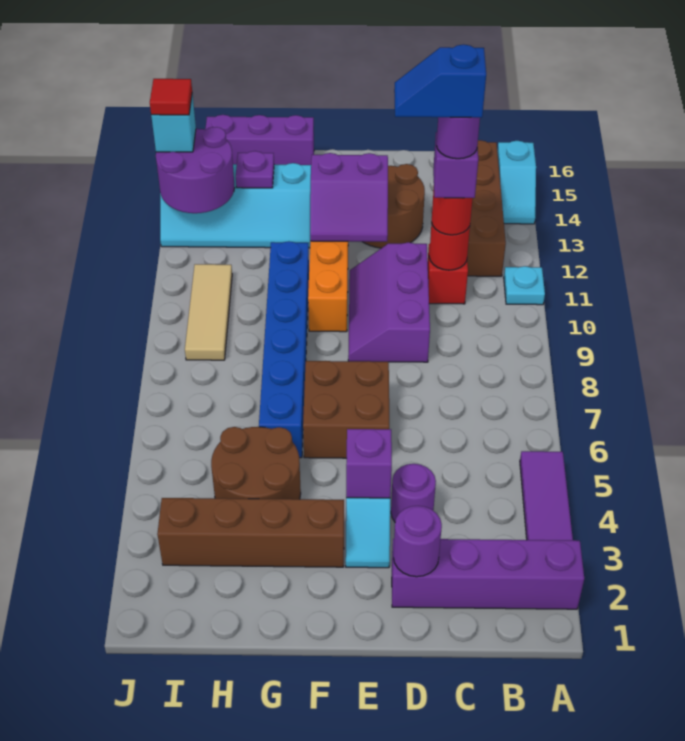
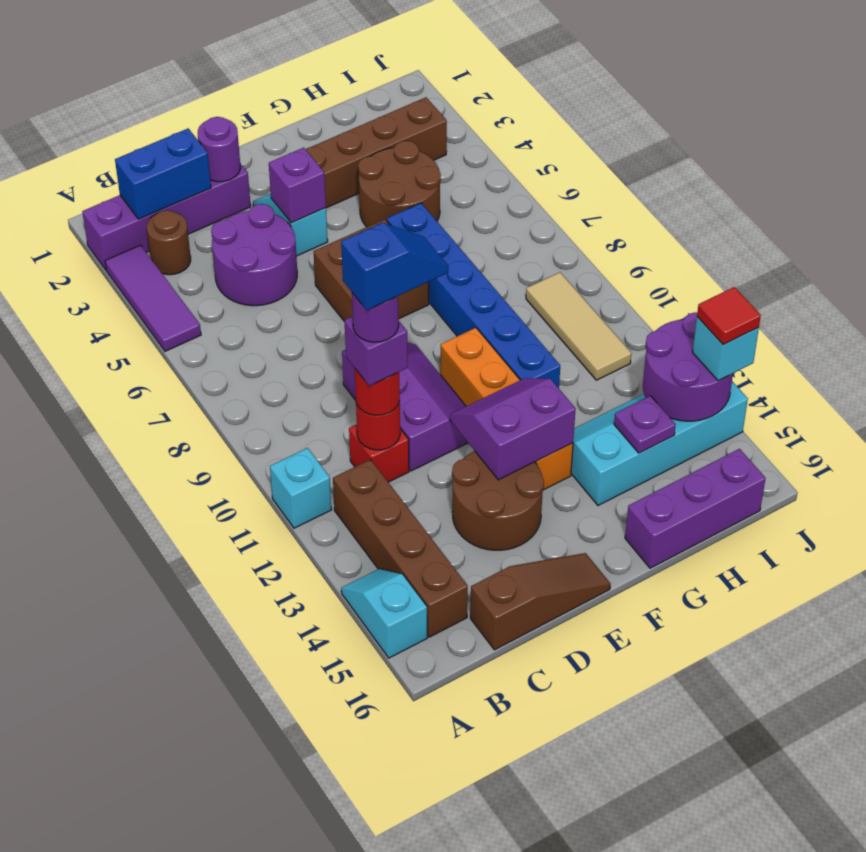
cyan plate A11 level 1 -> cyan brick A11 level 1
none -> blue brick B2:C2 level 2
none -> brown round brick B3 level 1
none -> brown slope C16:E16 level 1 top C
purple round brick D4 level 1 -> purple round brick C4:D5 level 1

